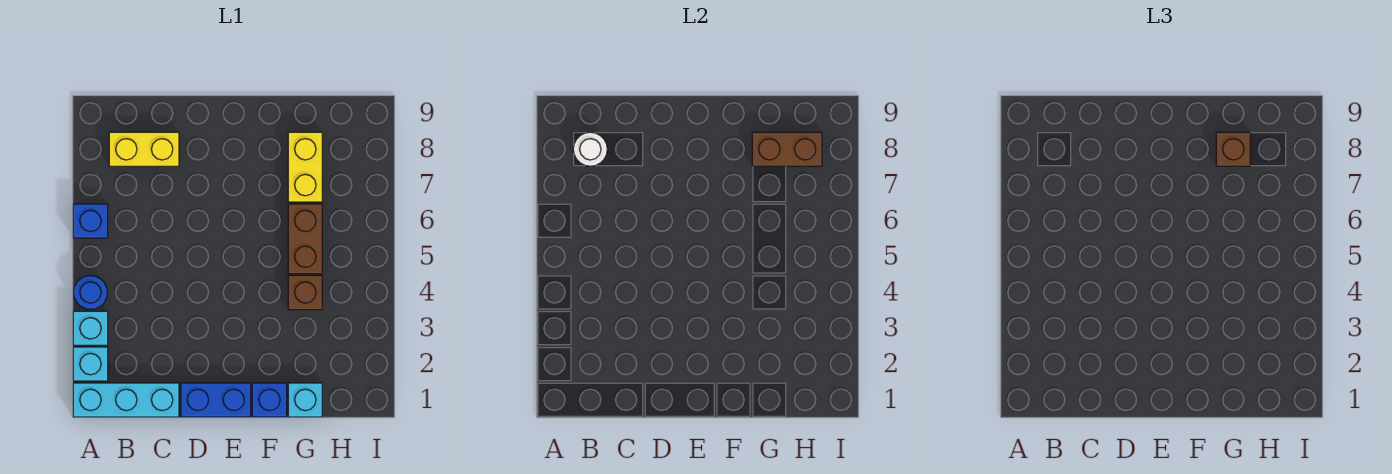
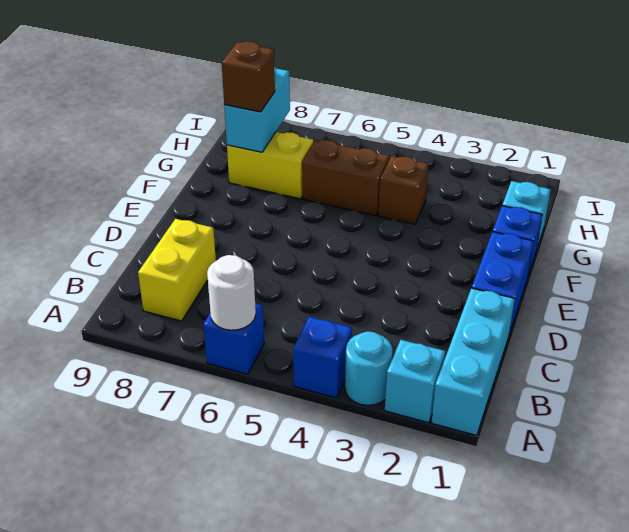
cyan brick A3 level 1 -> cyan round brick A3 level 1
blue round brick A4 level 1 -> blue brick A4 level 1
white round brick B8 level 2 -> white round brick A6 level 2
brown brick G8:H8 level 2 -> cyan brick G8:H8 level 2

